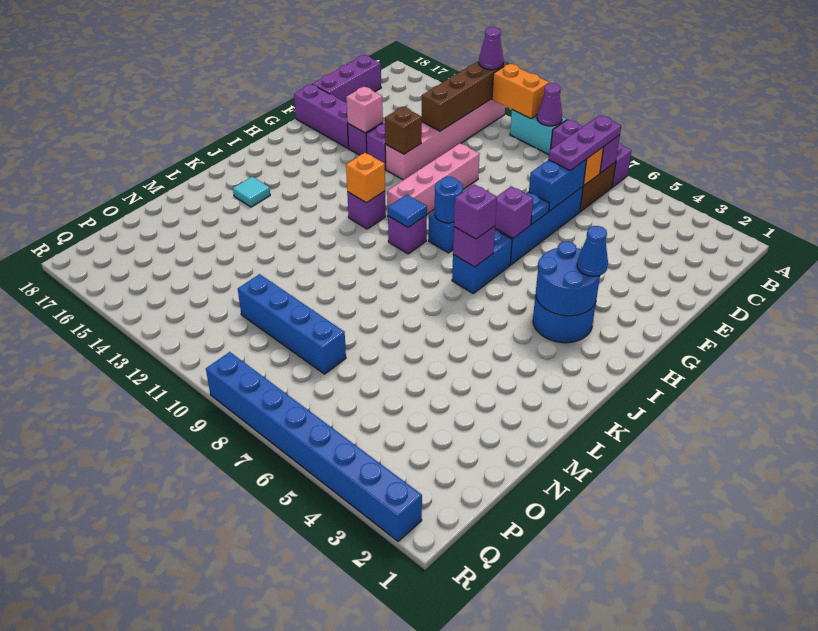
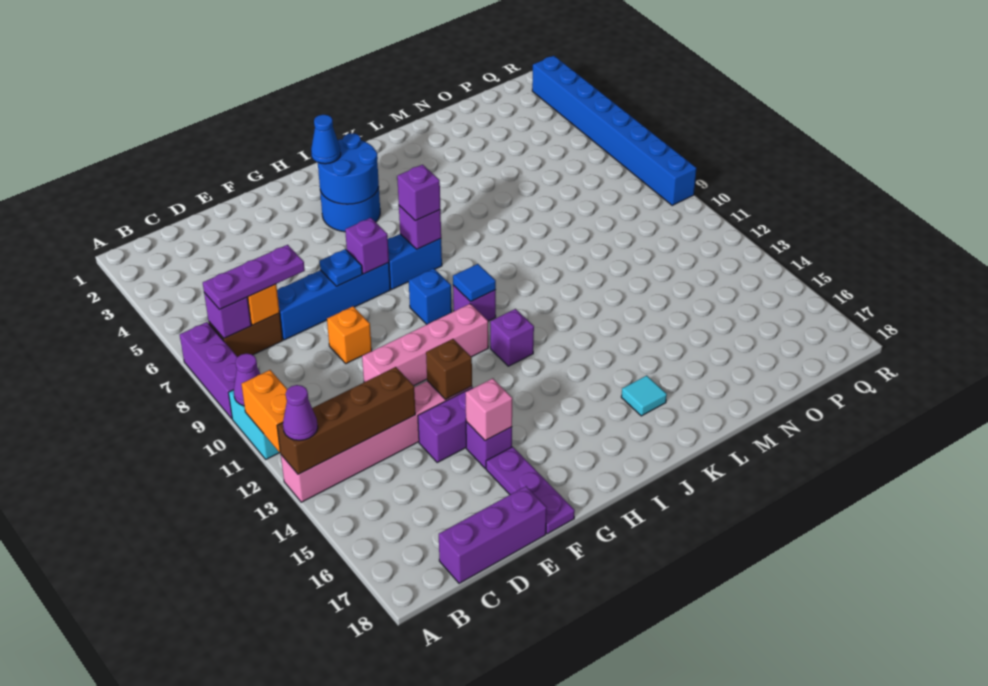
blue brick D7:E7 level 2 -> none
purple brick F16:F18 level 1 -> purple plate F16:F18 level 1
blue round brick H9 level 2 -> none
orange brick I12 level 2 -> orange brick E9 level 1
blue brick O8:O11 level 1 -> none

